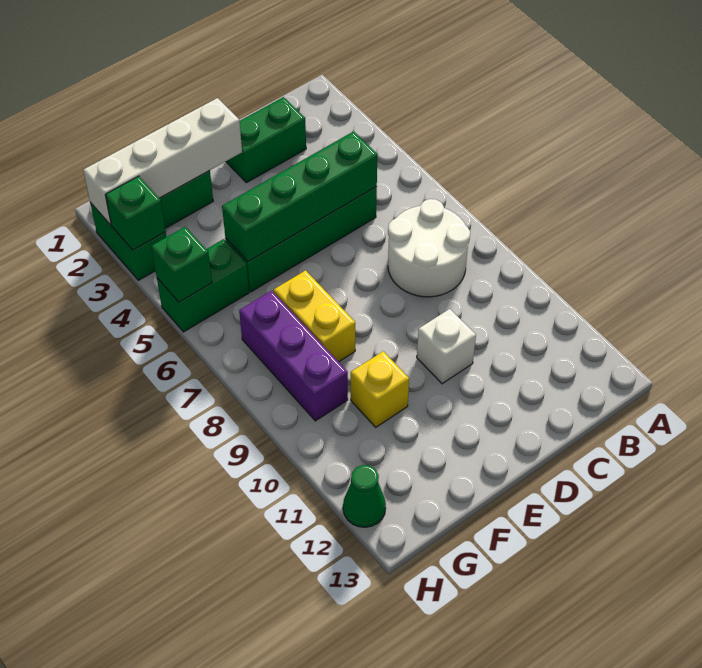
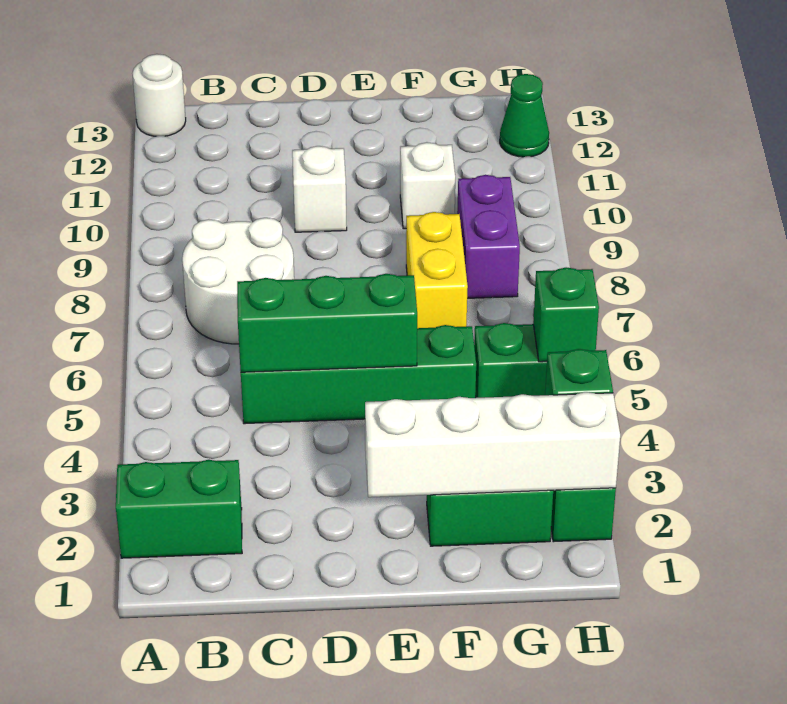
none -> white round brick A13 level 1
green brick C2:D2 level 1 -> green brick A2:B2 level 1
green brick C5:F5 level 2 -> green brick C5:E5 level 2
yellow brick F10 level 1 -> white brick F10 level 1
purple brick G7:G9 level 1 -> purple brick G8:G9 level 1

